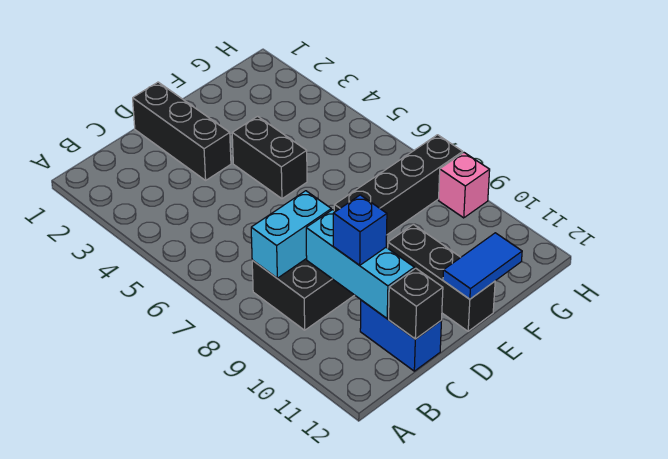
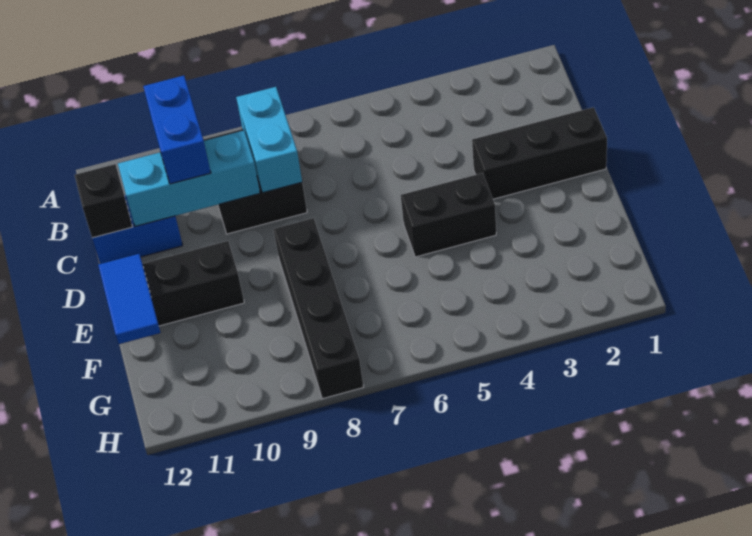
blue brick C10 level 3 -> blue brick B10:C10 level 3
pink brick H9 level 1 -> none

